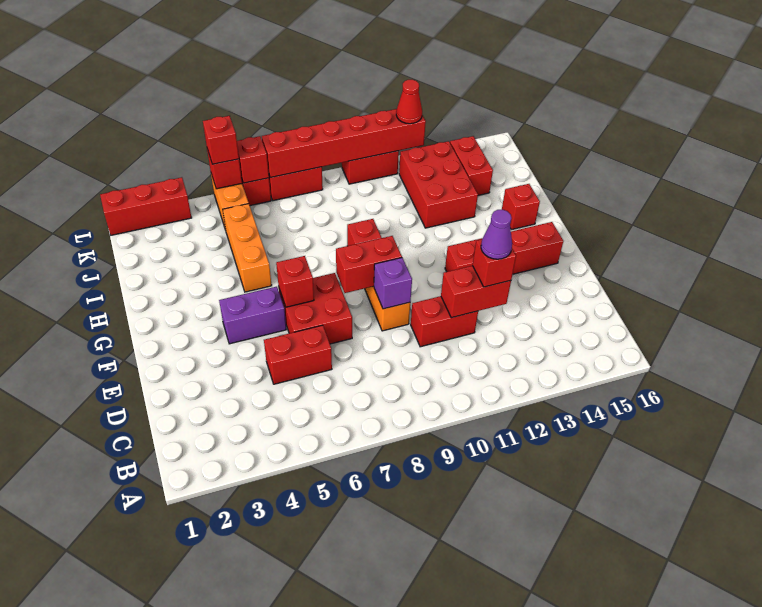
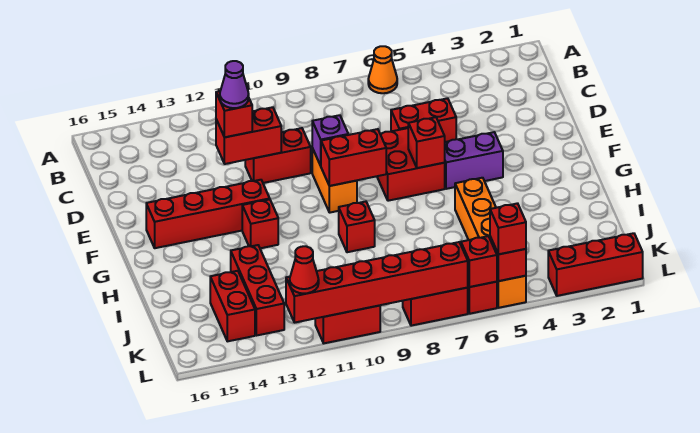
none -> orange cone A6 level 1
red brick H15 level 1 -> red brick G12 level 1
red brick I12:K13 level 1 -> red brick I13:K13 level 1

